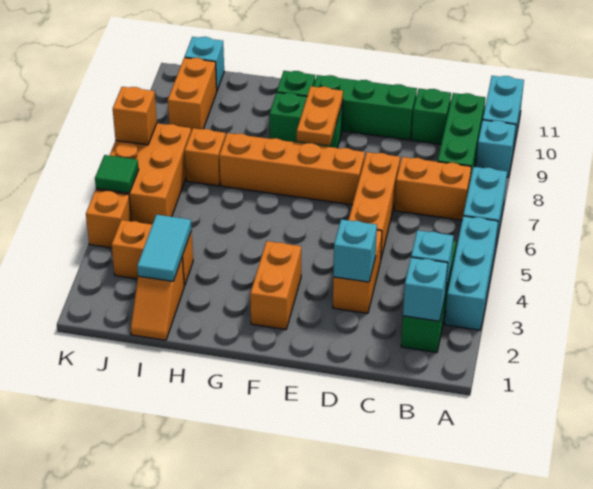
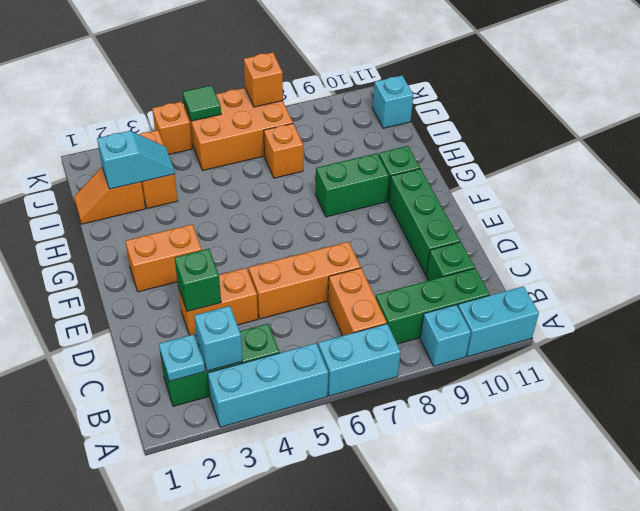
cyan brick B2 level 2 -> cyan plate B2 level 2
cyan brick D3 level 2 -> green brick D3 level 2
orange brick E7:H7 level 1 -> none
orange plate F8:F9 level 2 -> none
green brick F9:G9 level 1 -> green brick G8:G9 level 1
cyan tile I2:I3 level 2 -> cyan slope I2:I3 level 2 top 2
orange brick J9:J10 level 1 -> none

